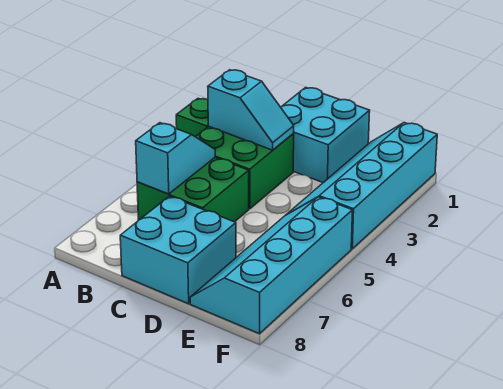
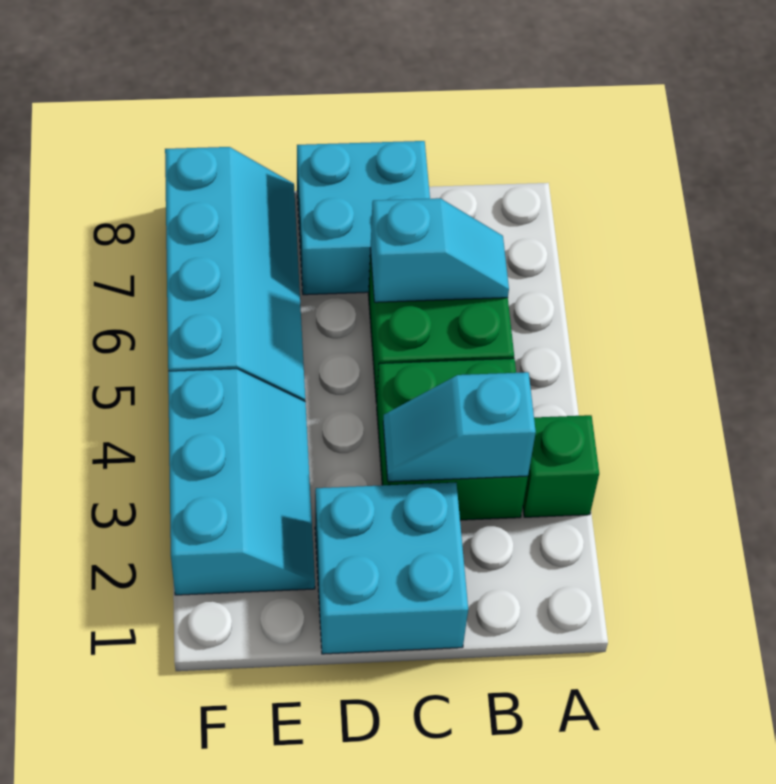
cyan slope B5:B6 level 2 top 6 -> cyan slope B6:C6 level 2 top C
cyan slope E1:F4 level 1 top F -> cyan slope E2:F4 level 1 top F

